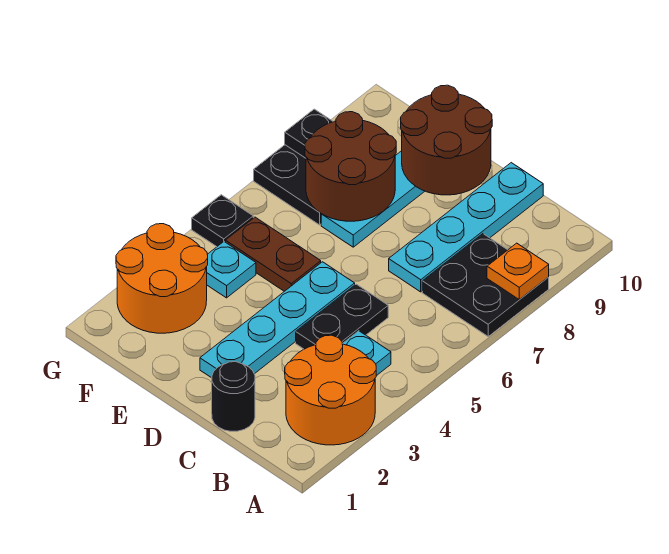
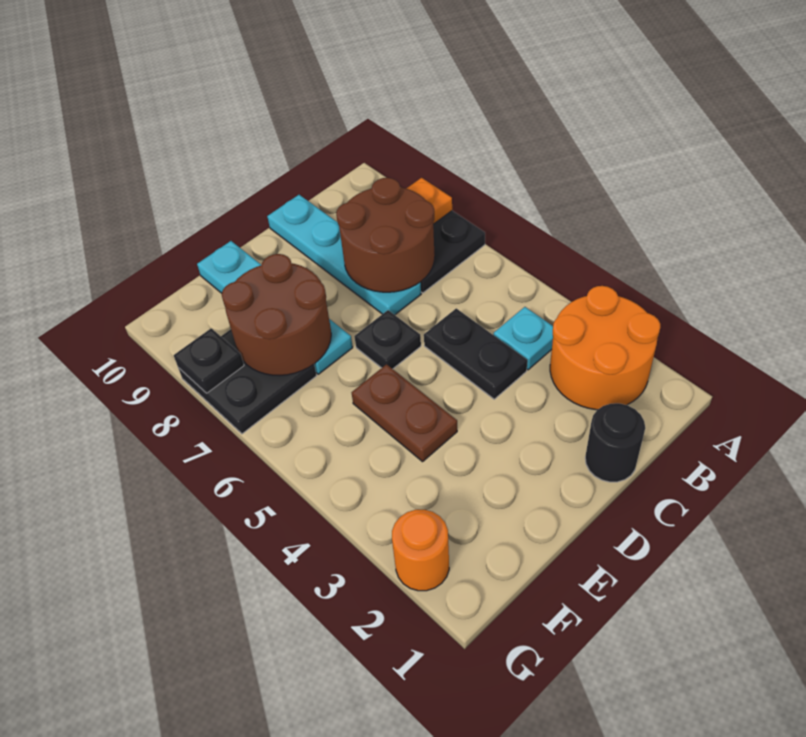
cyan plate D2:D5 level 1 -> none
brown round brick D9:E10 level 2 -> brown round brick B7:C8 level 2
brown plate E5:F5 level 1 -> brown plate E4:E5 level 1
orange round brick F2:G3 level 1 -> orange round brick G2 level 1
cyan plate F4 level 1 -> none
black plate G5 level 1 -> black plate D6 level 1

